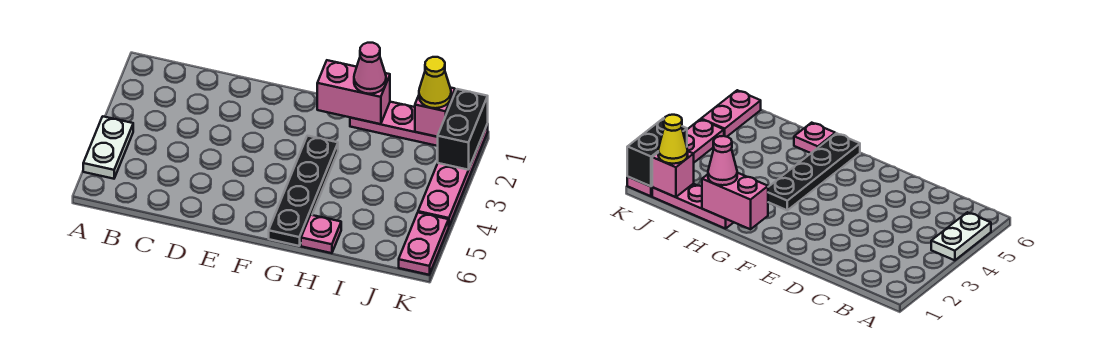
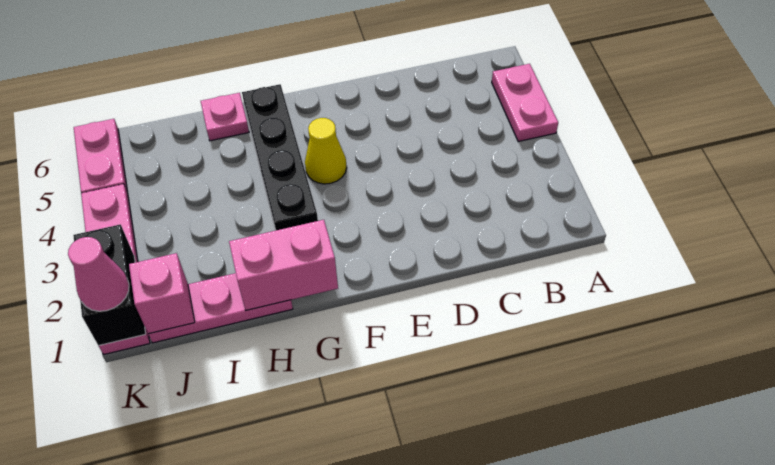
white plate A4:A5 level 1 -> pink plate A4:A5 level 1
pink cone H1 level 3 -> pink cone K1 level 3
yellow cone J1 level 3 -> yellow cone F4 level 1

